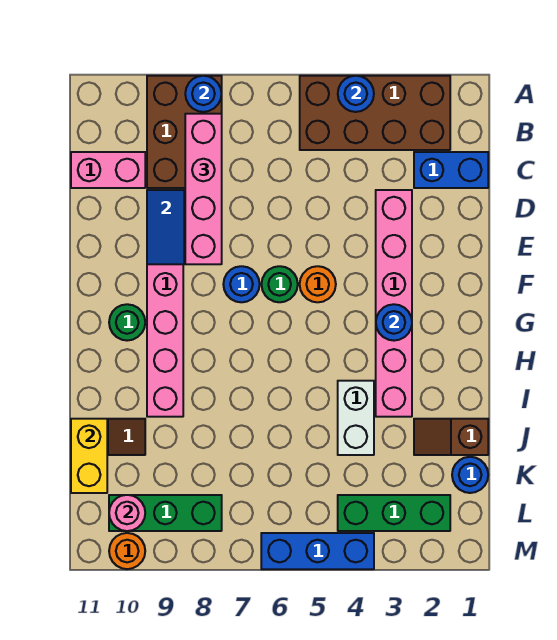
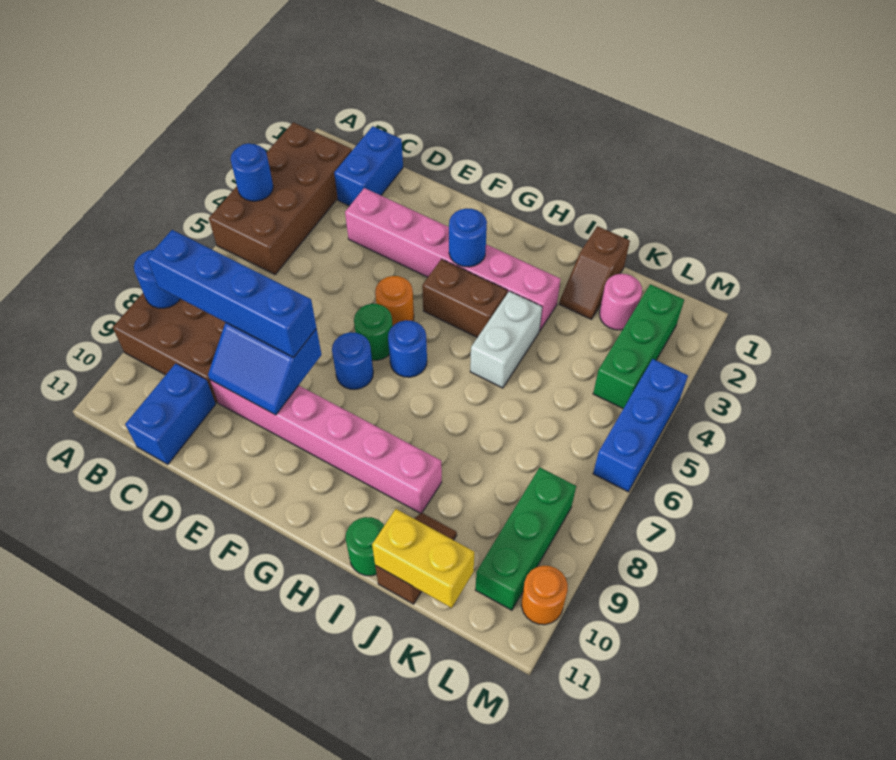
pink brick B8:E8 level 3 -> blue brick B8:E8 level 3
pink brick C10:C11 level 1 -> blue brick C10:C11 level 1
none -> brown brick G4:H4 level 1
green round brick G10 level 1 -> green round brick I11 level 1
white brick I4:J4 level 1 -> white brick I4:I5 level 1
blue round brick K1 level 1 -> blue round brick G6 level 1
pink round brick L10 level 2 -> pink round brick K2 level 1

